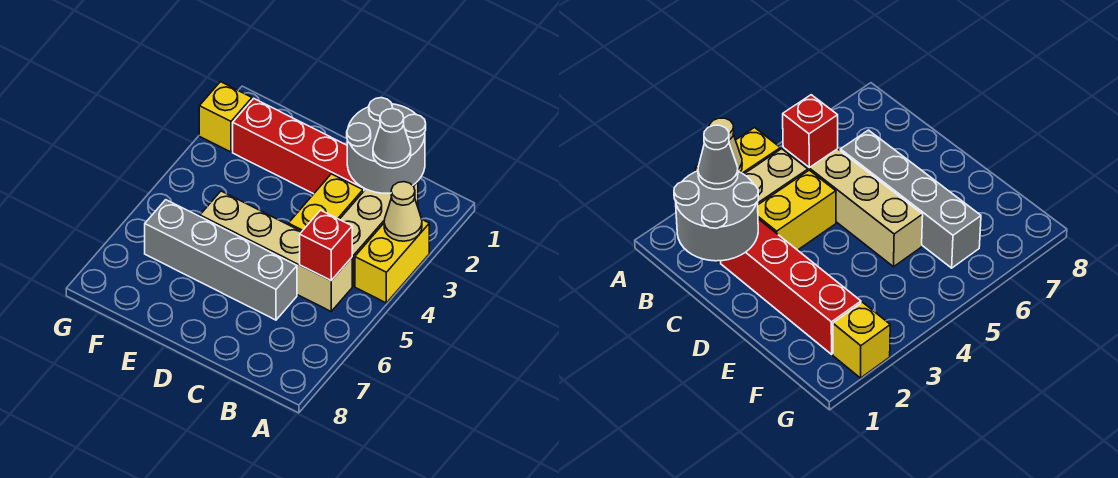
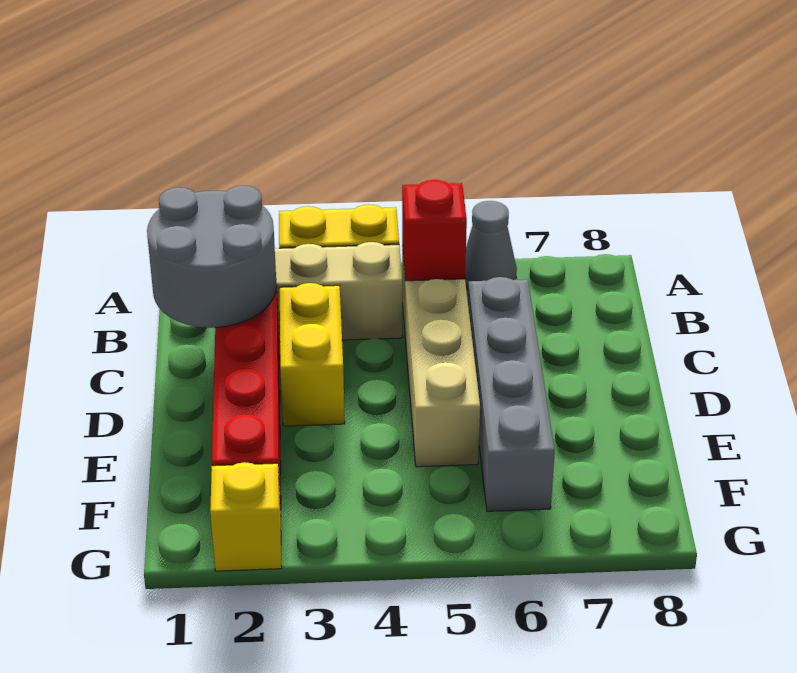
tan cone A3 level 2 -> none
grey cone B2 level 3 -> grey cone A6 level 1
yellow brick C3:C4 level 1 -> yellow brick C3:D3 level 1

